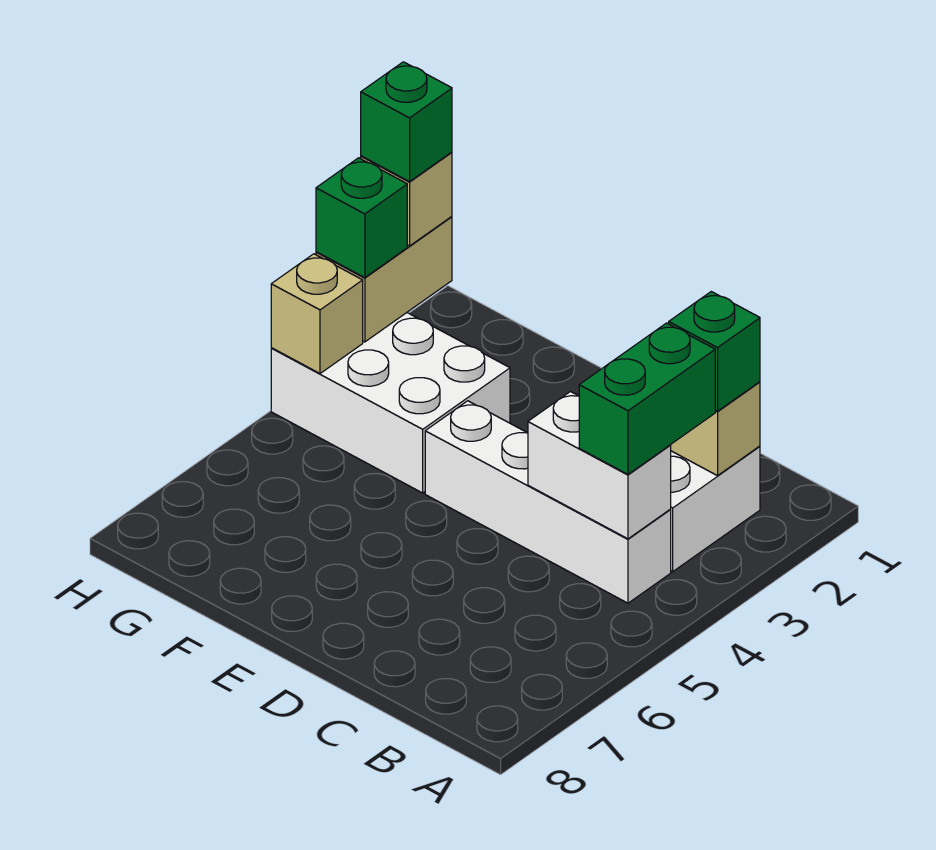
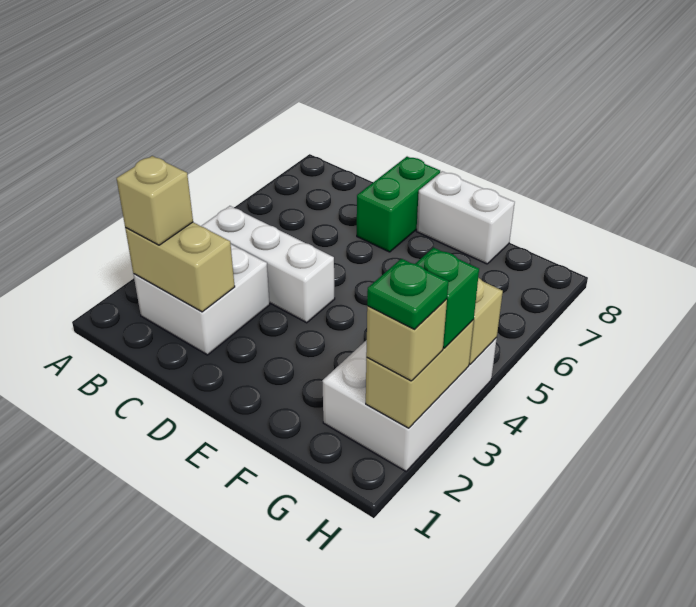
green brick B2 level 3 -> tan brick B2 level 3
green brick B3:B4 level 3 -> green brick D7:D8 level 1
white brick B4:E4 level 1 -> white brick B4:D4 level 1
white brick B4:C4 level 2 -> white brick E8:F8 level 1
white brick F3:H4 level 1 -> white brick G2:H4 level 1
green brick H2 level 4 -> green plate H2 level 4

